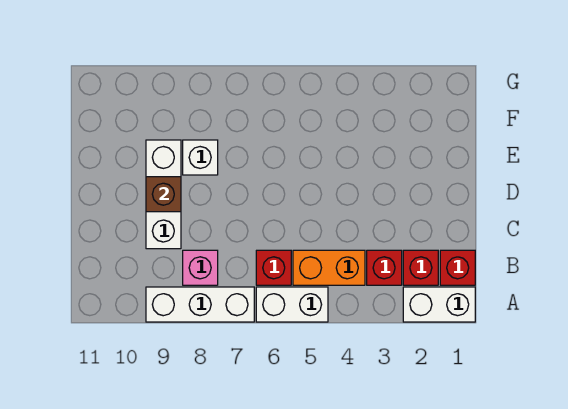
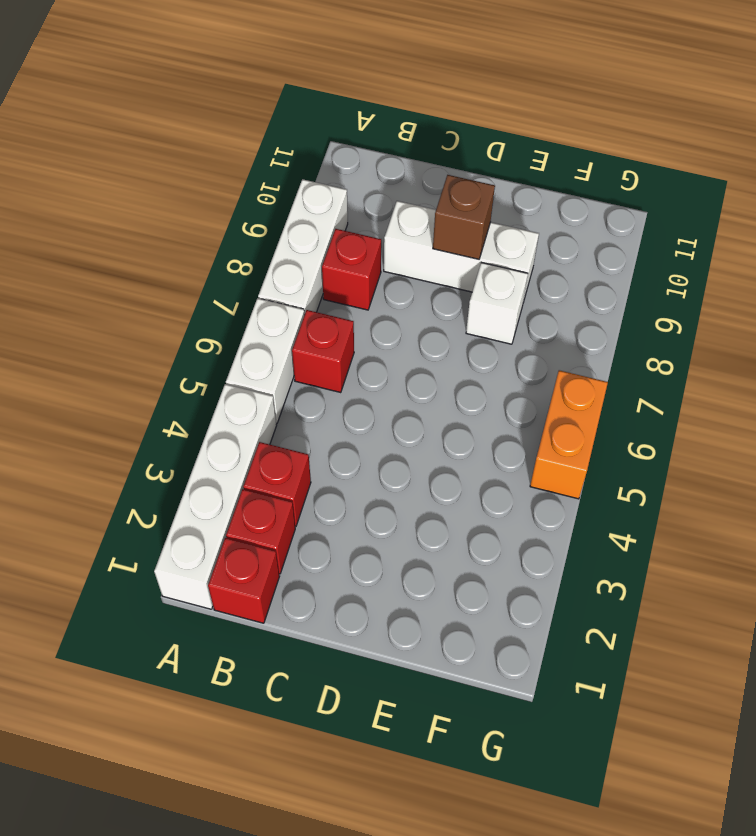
white brick A1:A2 level 1 -> white brick A1:A4 level 1
orange brick B4:B5 level 1 -> orange brick G5:G6 level 1
pink brick B8 level 1 -> red brick B8 level 1

